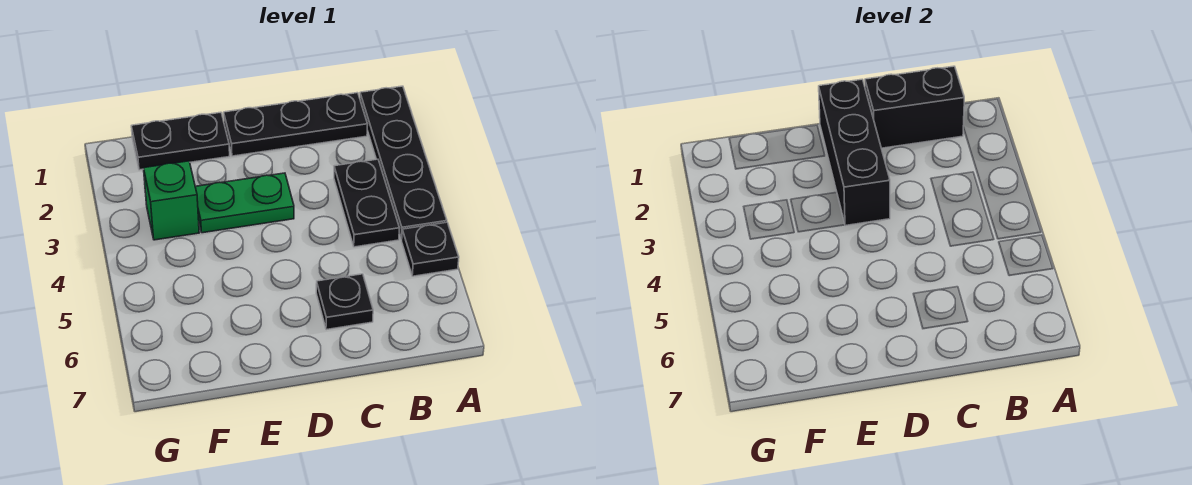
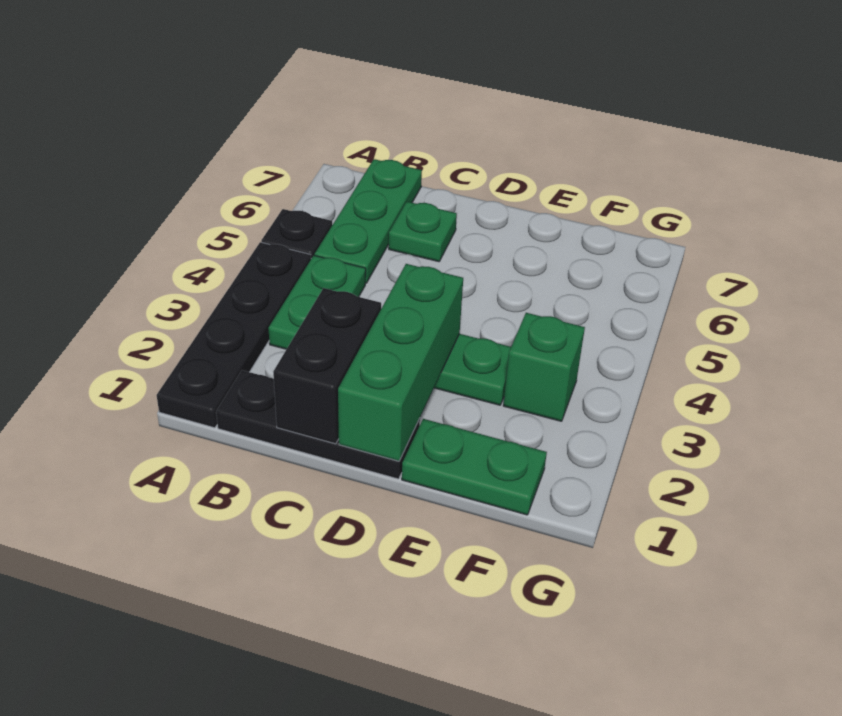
black brick B1:C1 level 2 -> black brick C1:C2 level 2
black plate B3:B4 level 1 -> green plate B3:B4 level 1
none -> green plate B5:B7 level 1
black plate C6 level 1 -> green plate C6 level 1
black brick D1:D3 level 2 -> green brick D1:D3 level 2
black plate E1:F1 level 1 -> green plate E1:F1 level 1

